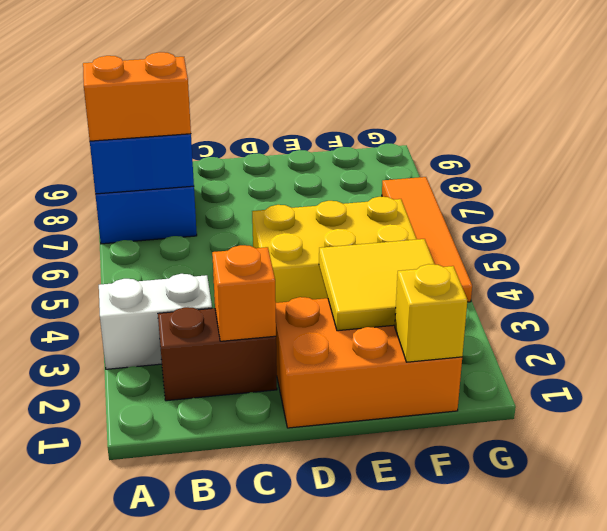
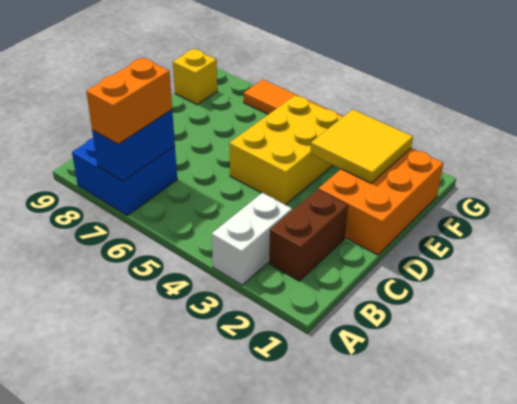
orange brick C2 level 2 -> none
yellow brick F1 level 2 -> yellow brick F9 level 1

